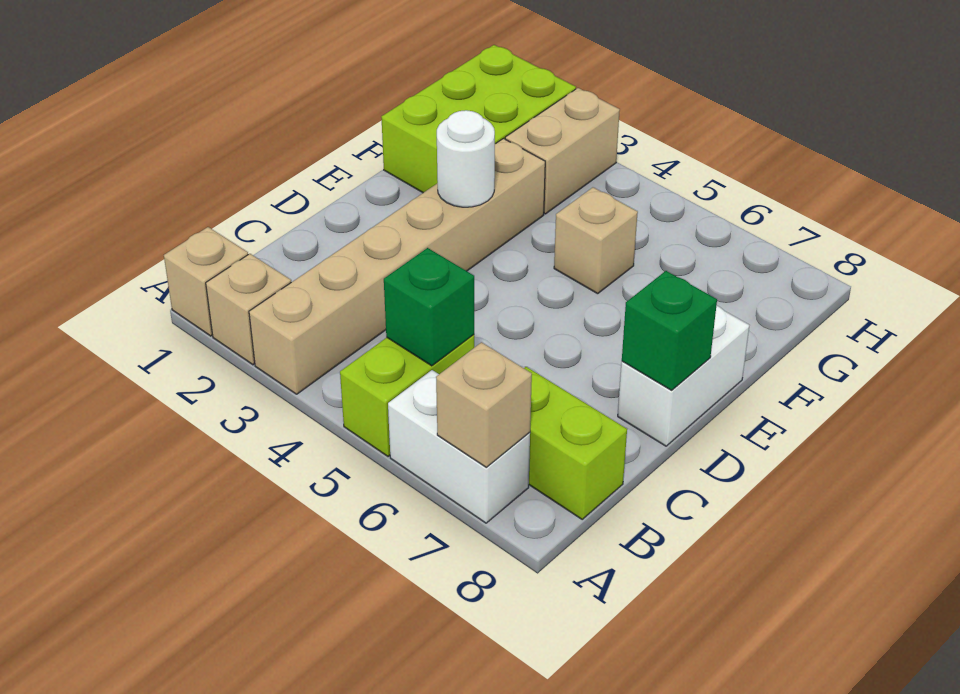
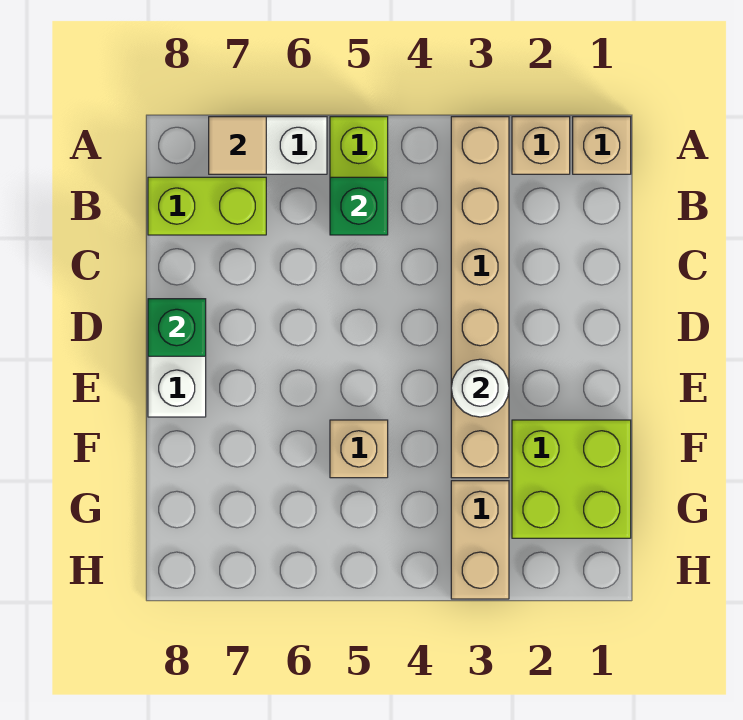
tan brick A7 level 2 -> tan tile A7 level 2
lime brick F1:H2 level 1 -> lime brick F1:G2 level 1

